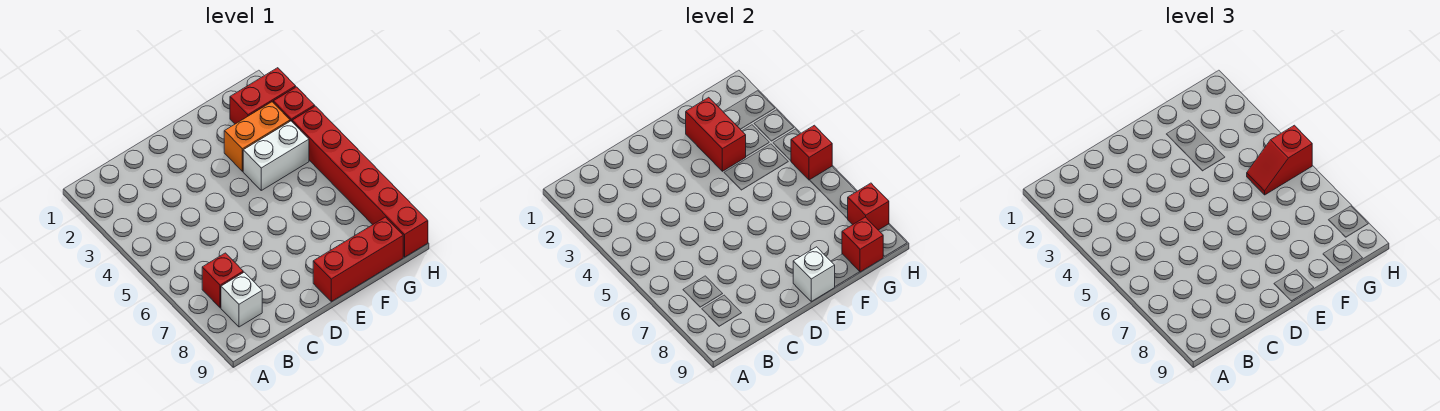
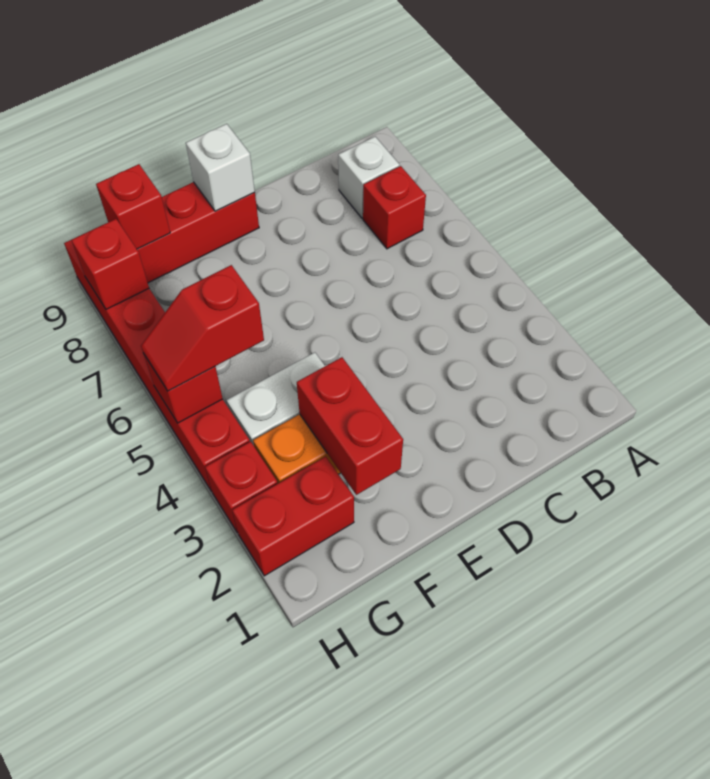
red slope G5:H5 level 3 top H -> red slope G5:H5 level 3 top G

